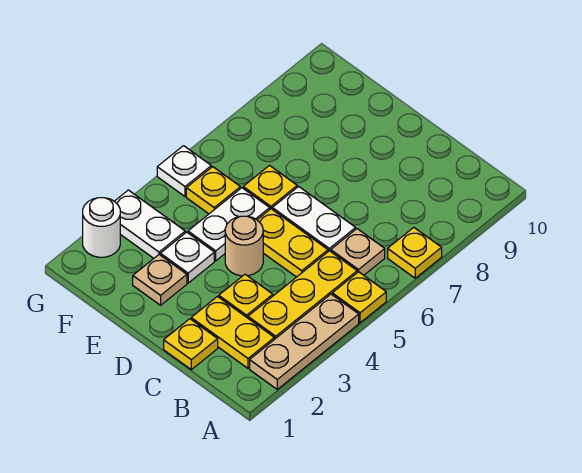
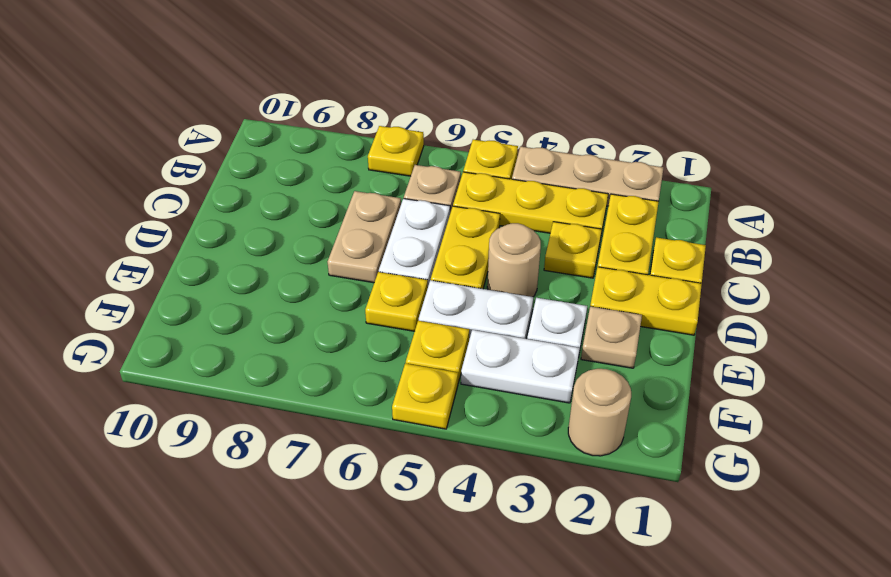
none -> tan plate C7:D7 level 1
none -> yellow plate D1:D2 level 1
white plate F3:G3 level 1 -> white plate F3:F4 level 1
white round brick G2 level 1 -> tan round brick G2 level 1
white plate G5 level 1 -> yellow plate G5 level 1

